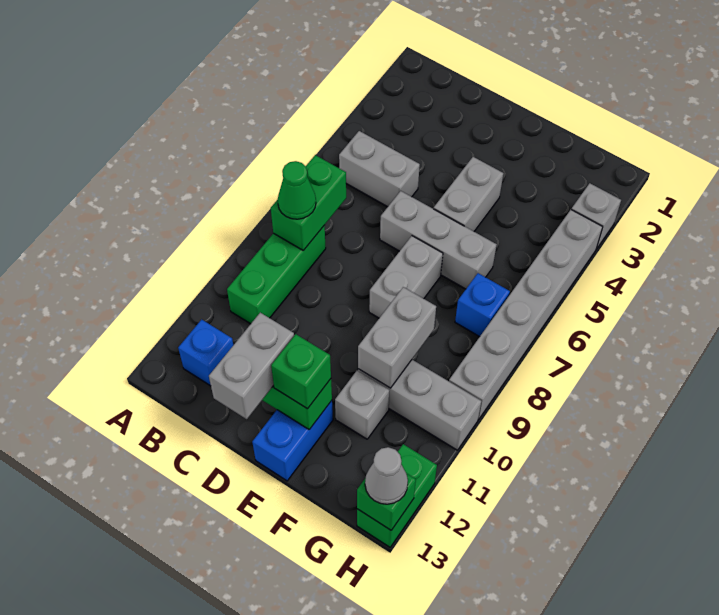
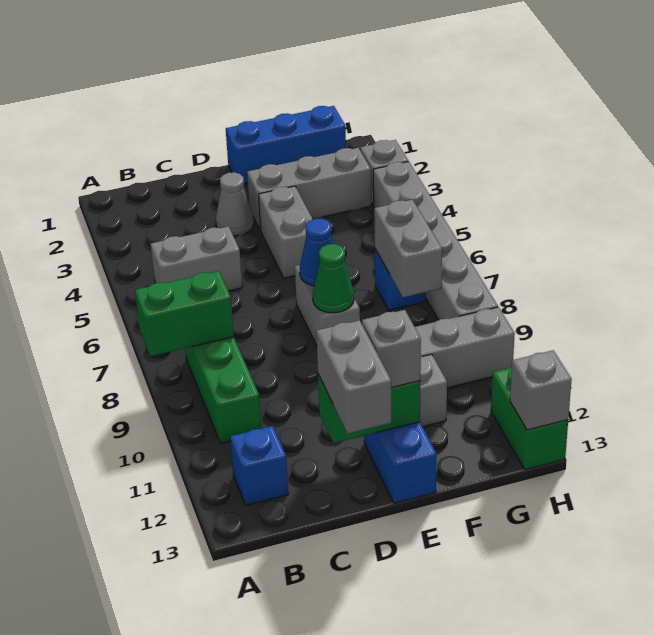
green brick B7:B8 level 2 -> green brick A8:B8 level 2
green cone B8 level 3 -> green cone E8 level 2
grey brick D6:F6 level 1 -> grey brick E3:G3 level 1
none -> blue brick E1:G1 level 1
none -> blue cone E7 level 2
green brick E12 level 3 -> grey brick E12 level 3
grey brick F9:F10 level 2 -> grey brick G7:G8 level 2
green brick H13 level 2 -> grey brick H13 level 2
grey cone H13 level 3 -> grey cone D3 level 1

